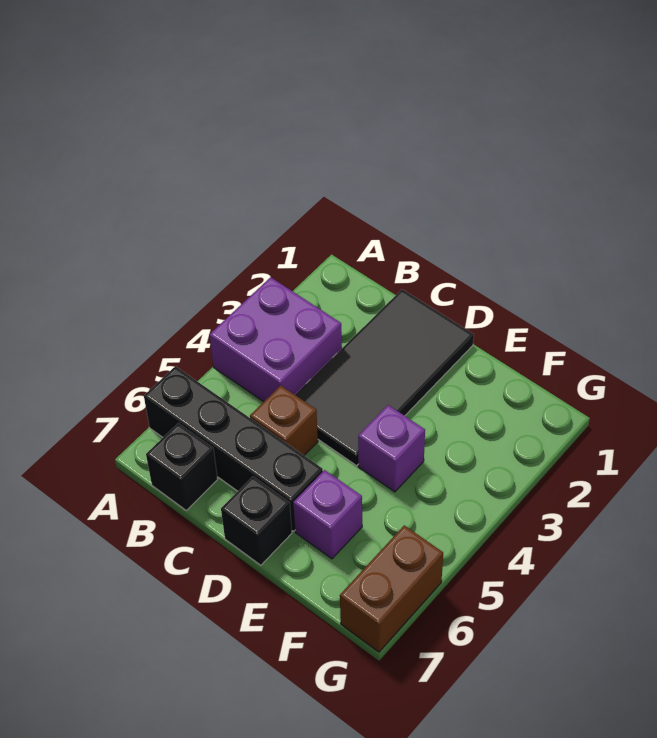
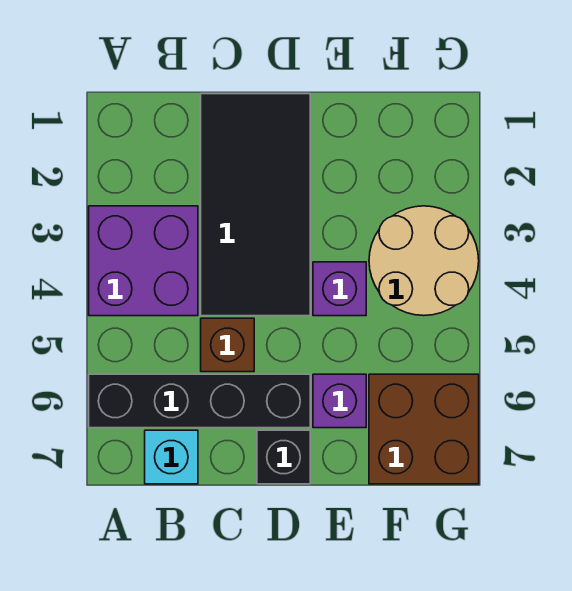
black brick B7 level 1 -> cyan brick B7 level 1
none -> tan round brick F3:G4 level 1
brown brick G6:G7 level 1 -> brown brick F6:G7 level 1

